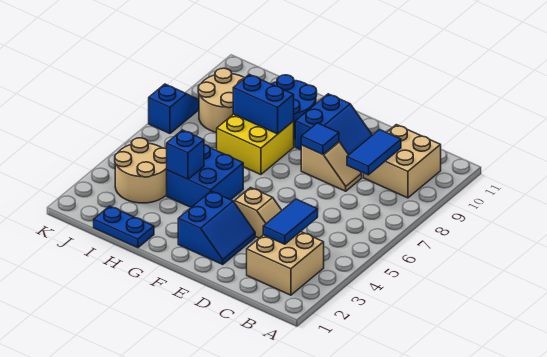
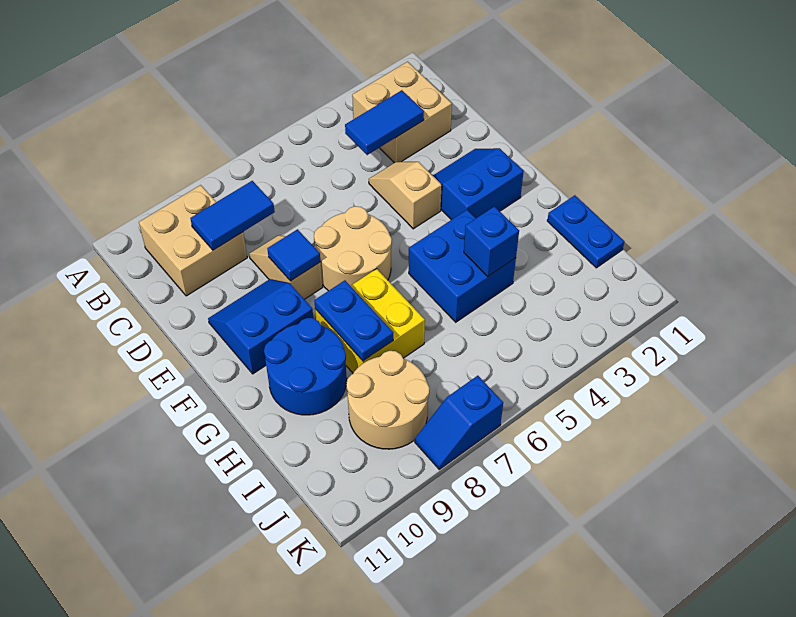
blue brick G8:H8 level 2 -> blue plate G8:H8 level 2
tan round brick I3:J4 level 1 -> tan round brick E6:F7 level 1

